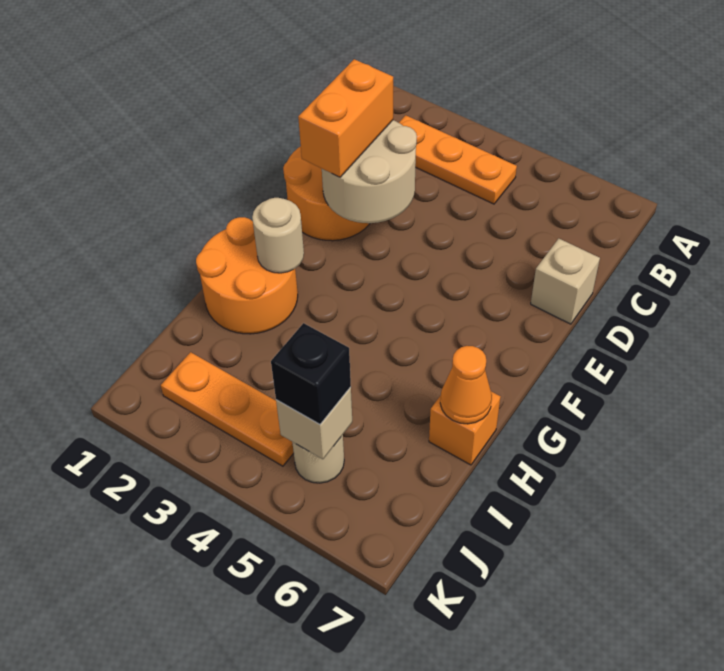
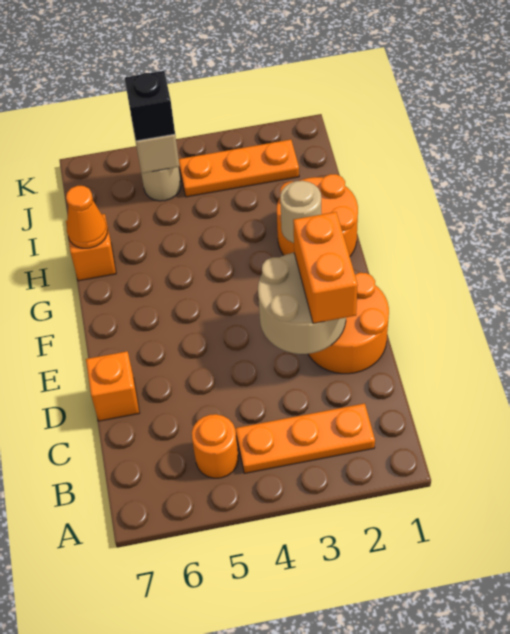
none -> orange round brick B5 level 1
tan brick D7 level 1 -> orange brick D7 level 1

